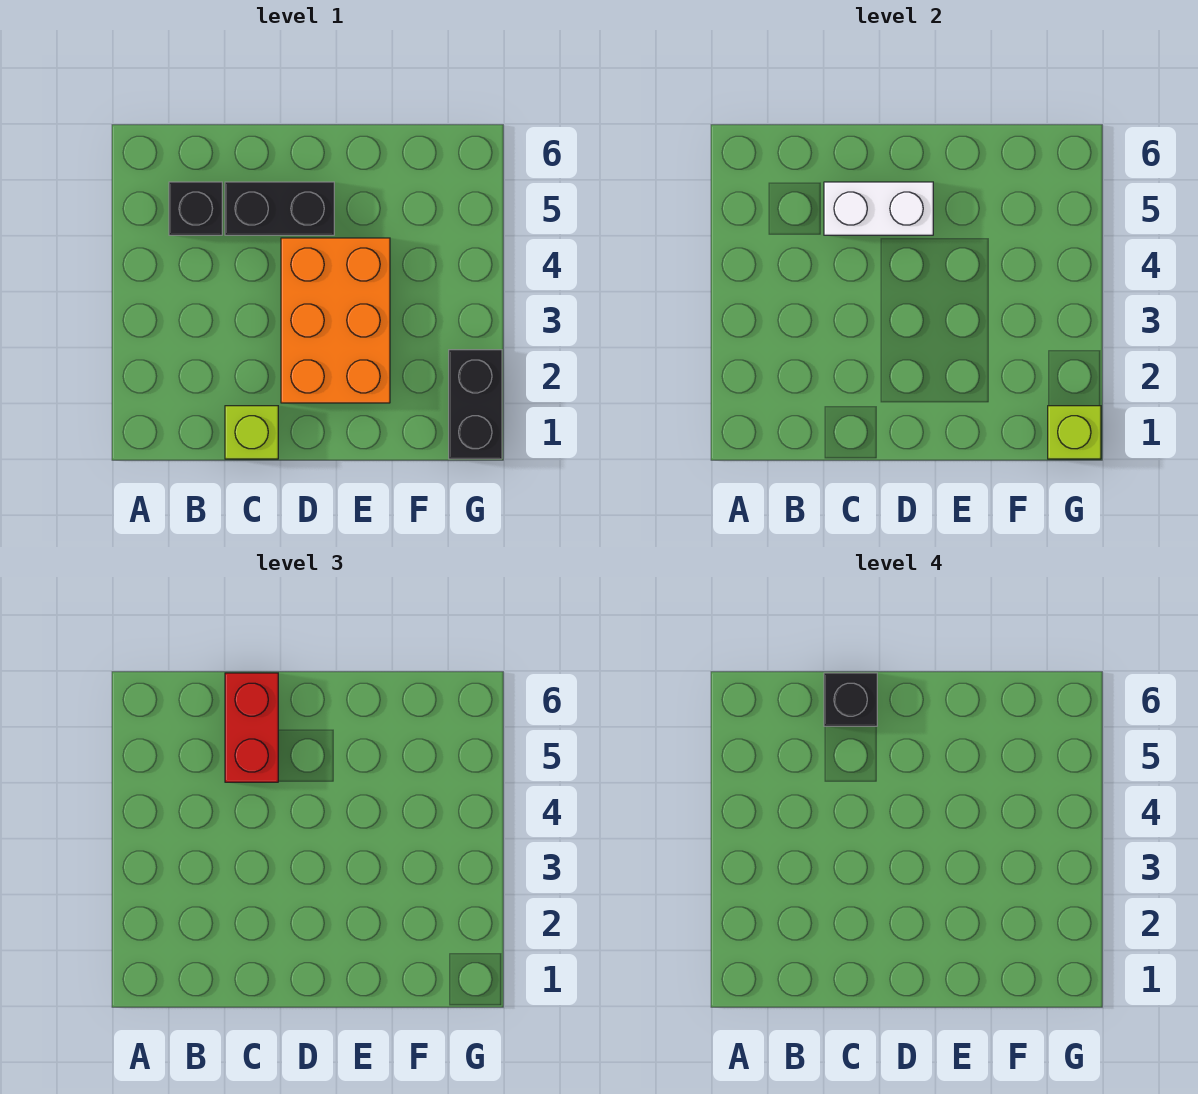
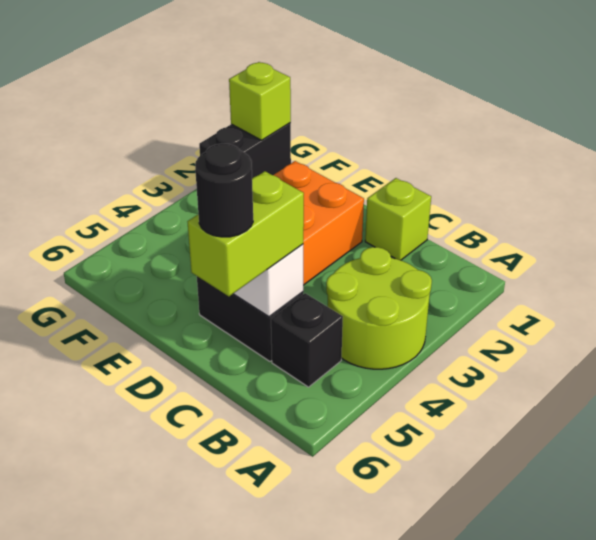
none -> lime round brick A3:B4 level 1
red brick C5:C6 level 3 -> lime brick C5:C6 level 3
black brick C6 level 4 -> black round brick C6 level 4

